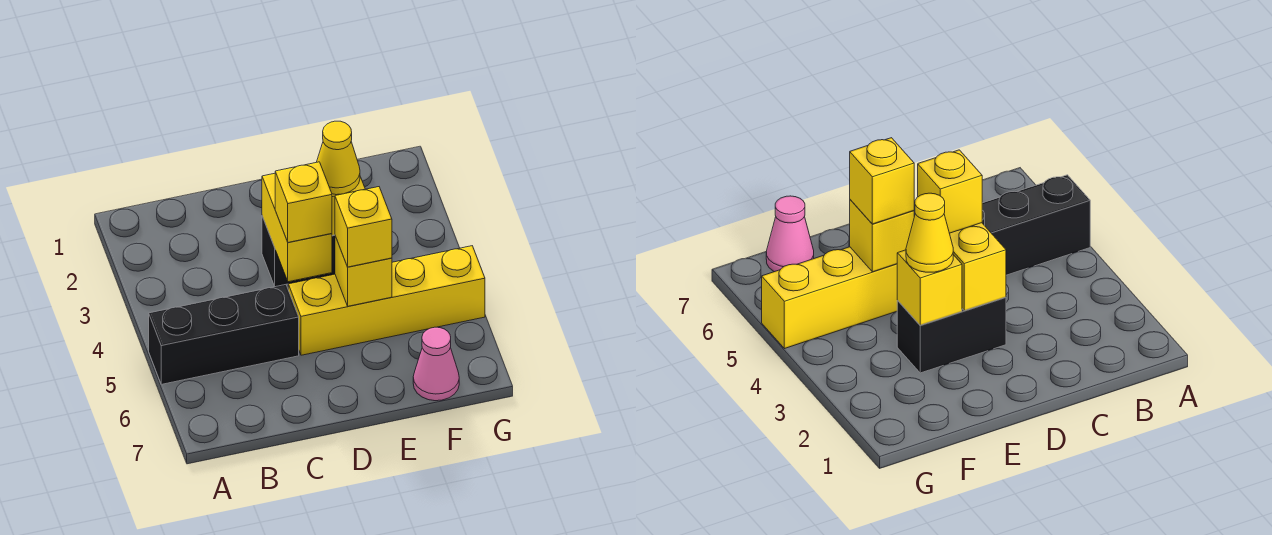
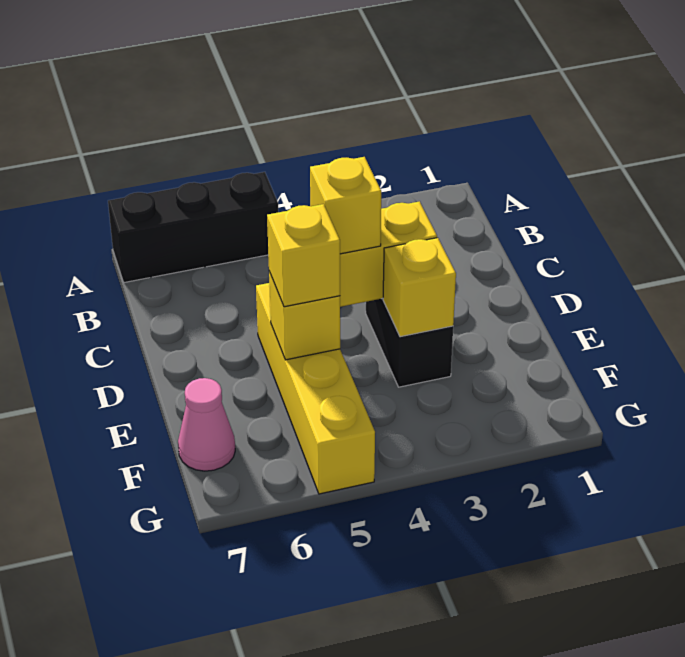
black brick A5:C5 level 1 -> black brick A5:A7 level 1
yellow cone E3 level 3 -> none

